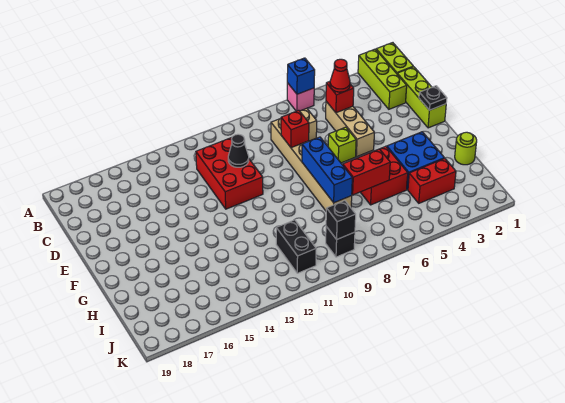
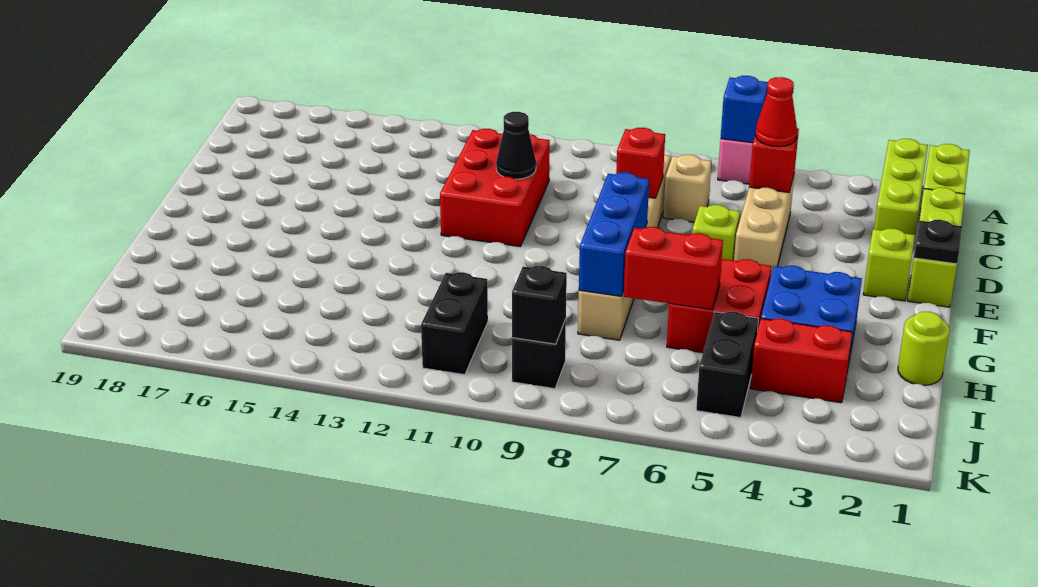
none -> lime brick E2 level 1
none -> black brick I5:J5 level 1

